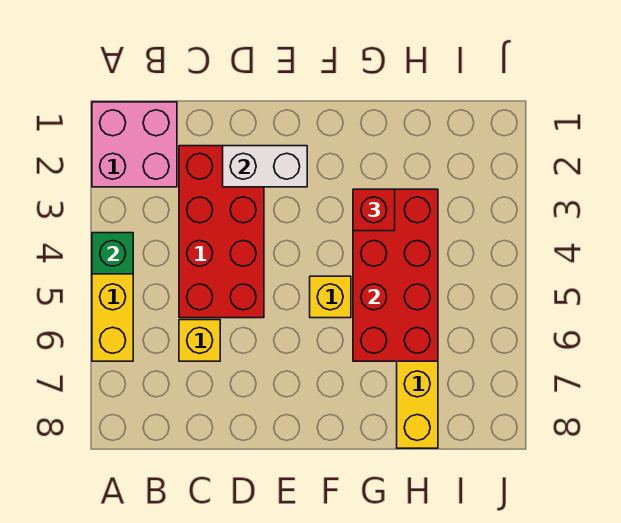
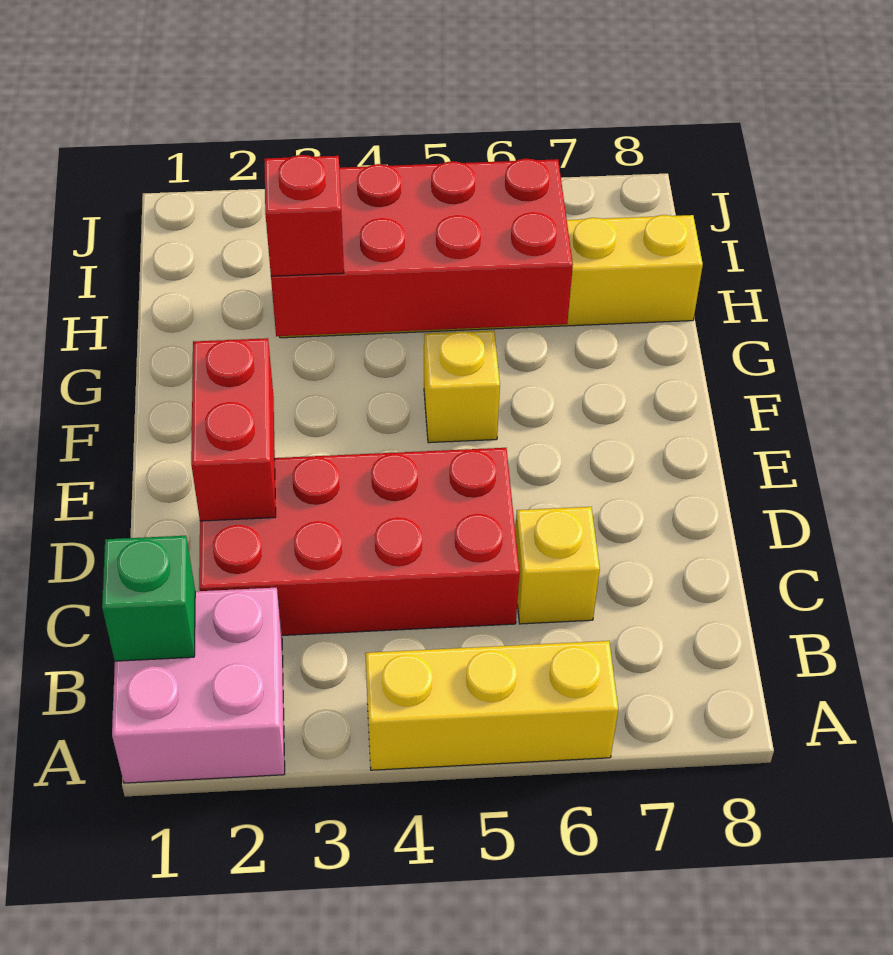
green brick A4 level 2 -> green brick B1 level 2
white brick D2:E2 level 2 -> red brick D2:E2 level 2

